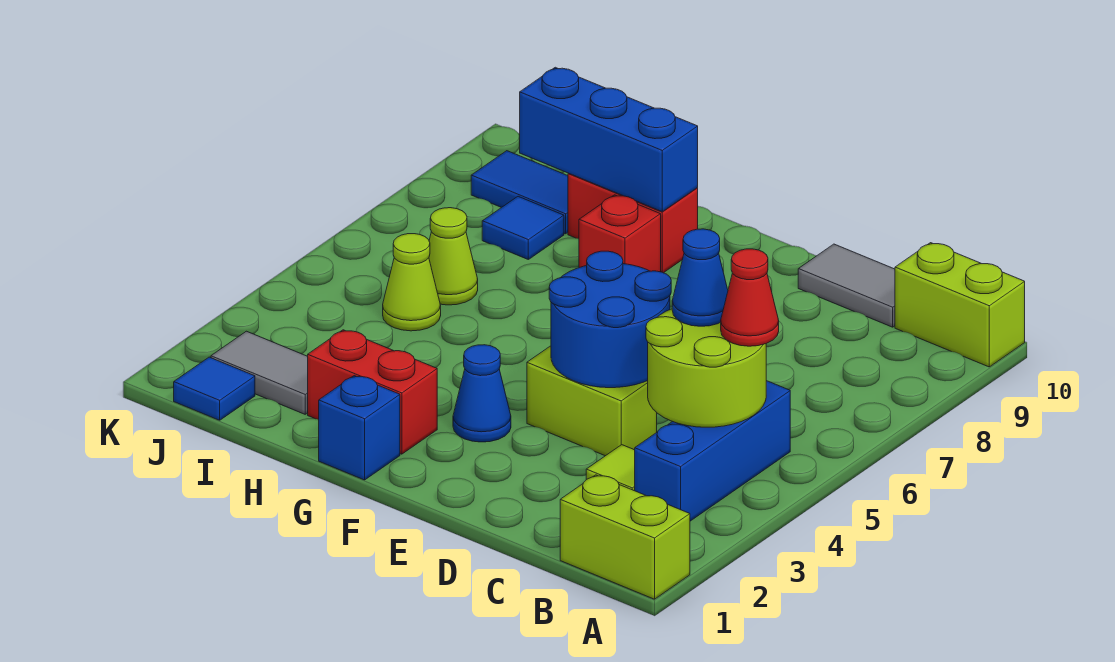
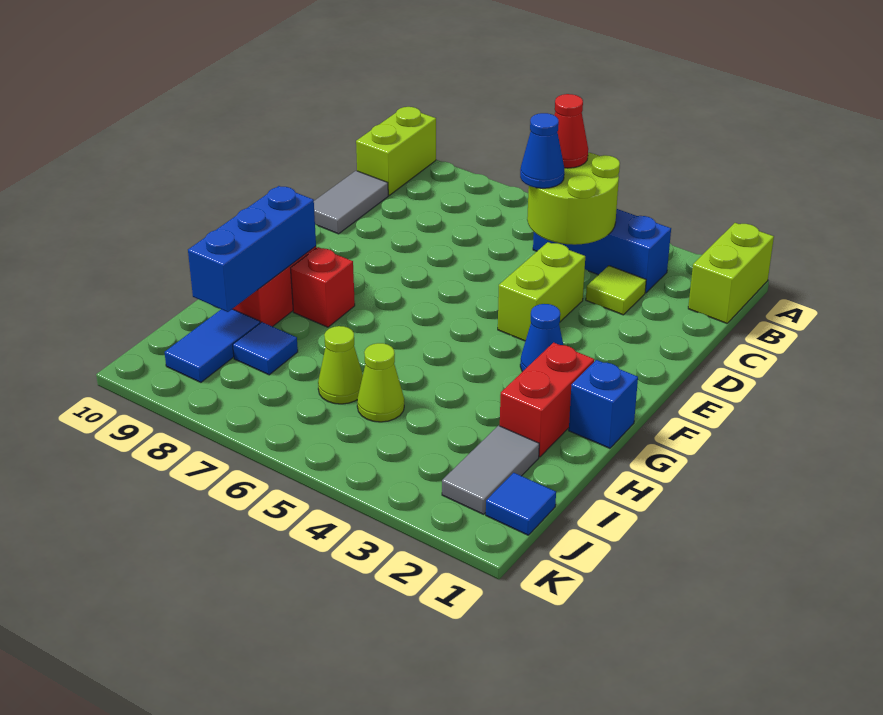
blue round brick D4:E5 level 2 -> none

